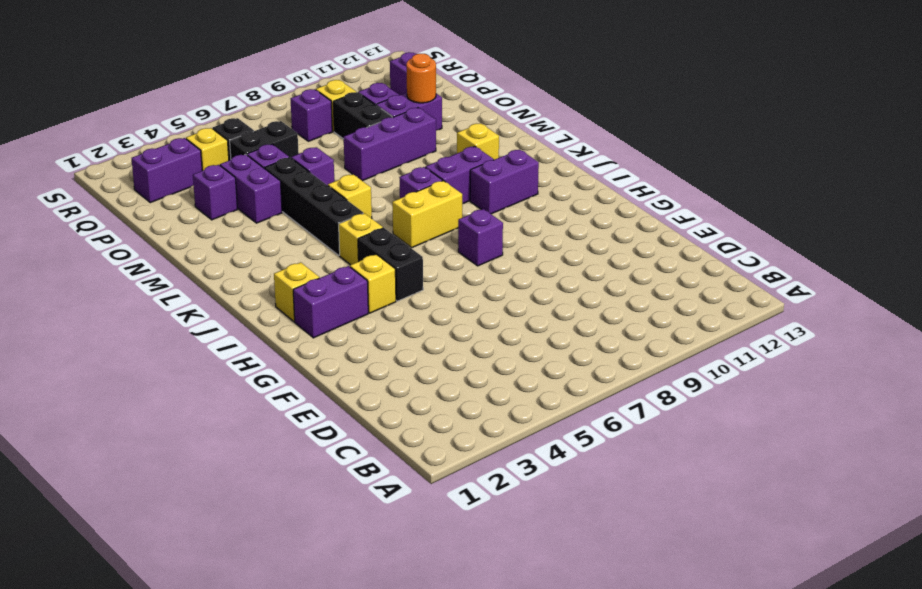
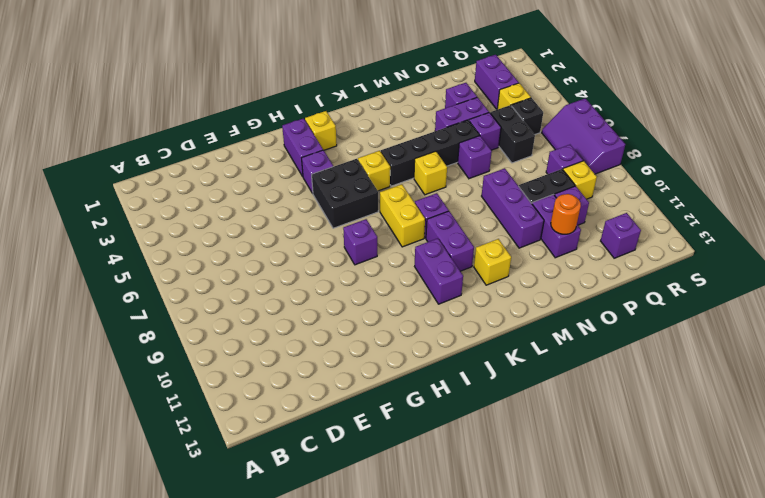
yellow brick H4 level 1 -> purple brick H4 level 1
black brick H5:I5 level 1 -> black brick H5:I6 level 1
none -> purple slope R6:S8 level 1 top S

